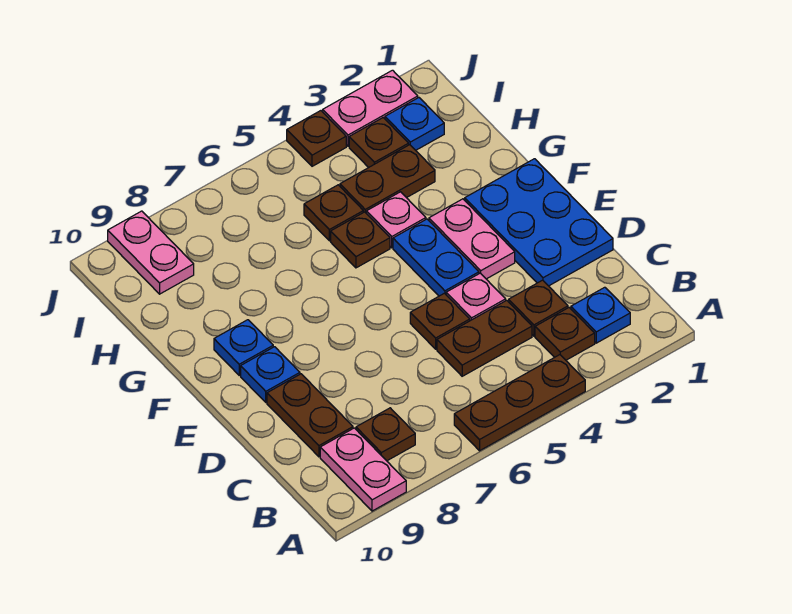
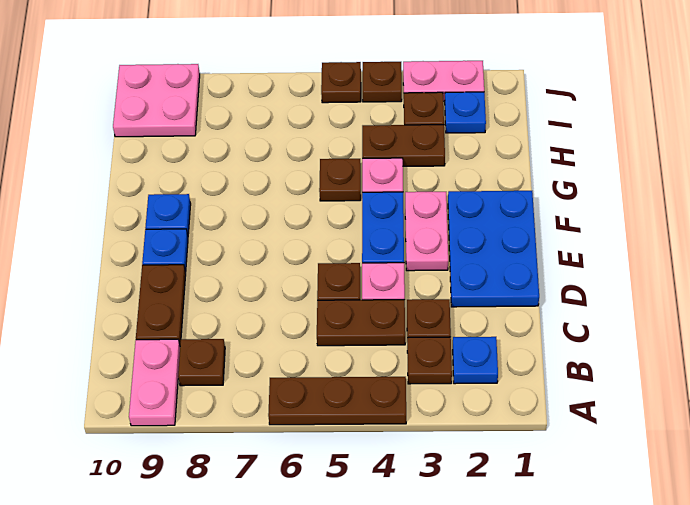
brown plate H5 level 1 -> brown plate J5 level 1
pink plate I9:J9 level 1 -> pink plate I9:J10 level 1

